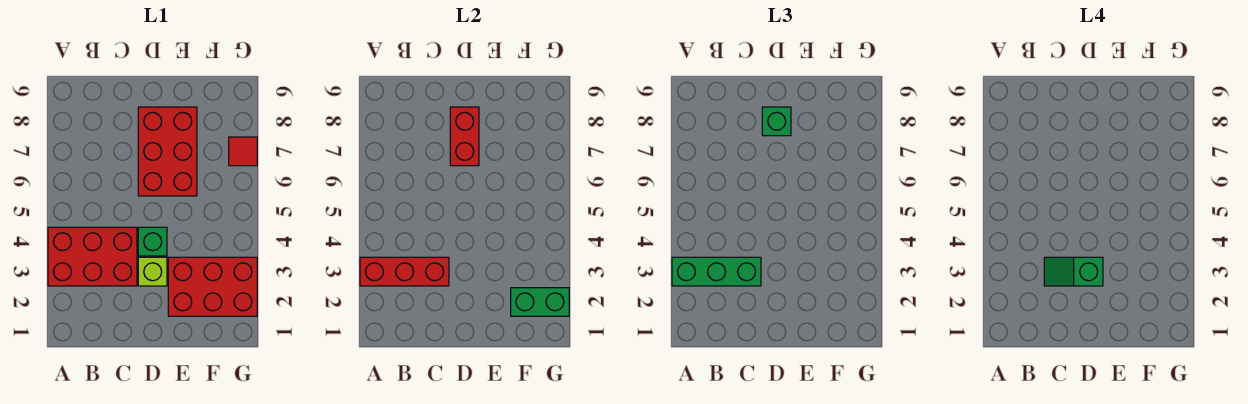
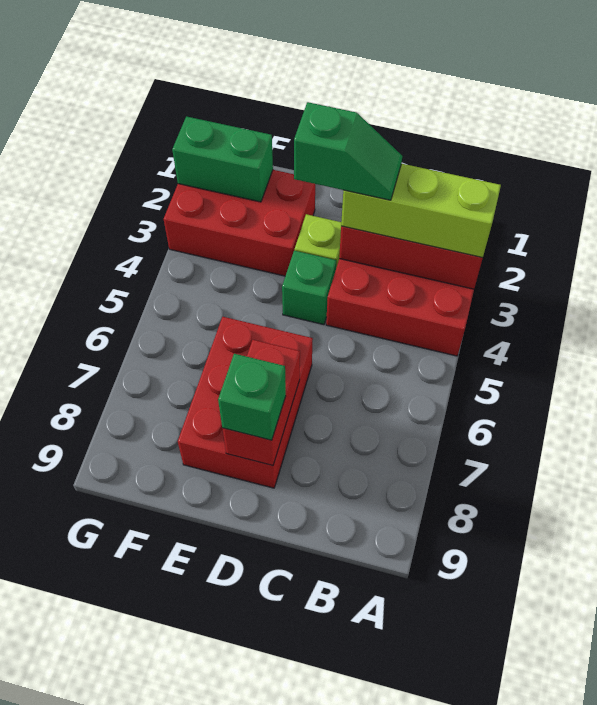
green brick A3:C3 level 3 -> lime brick A3:C3 level 3
red tile G7 level 1 -> none

